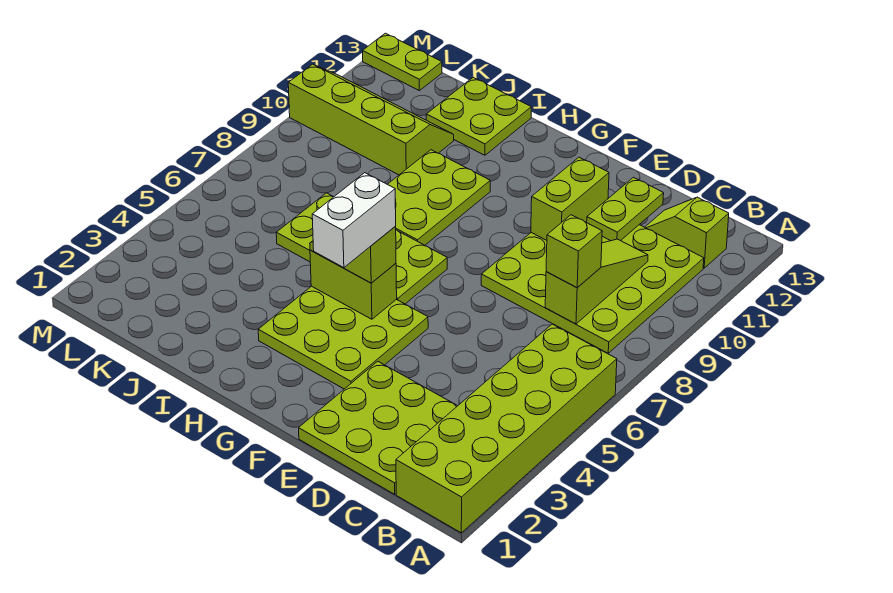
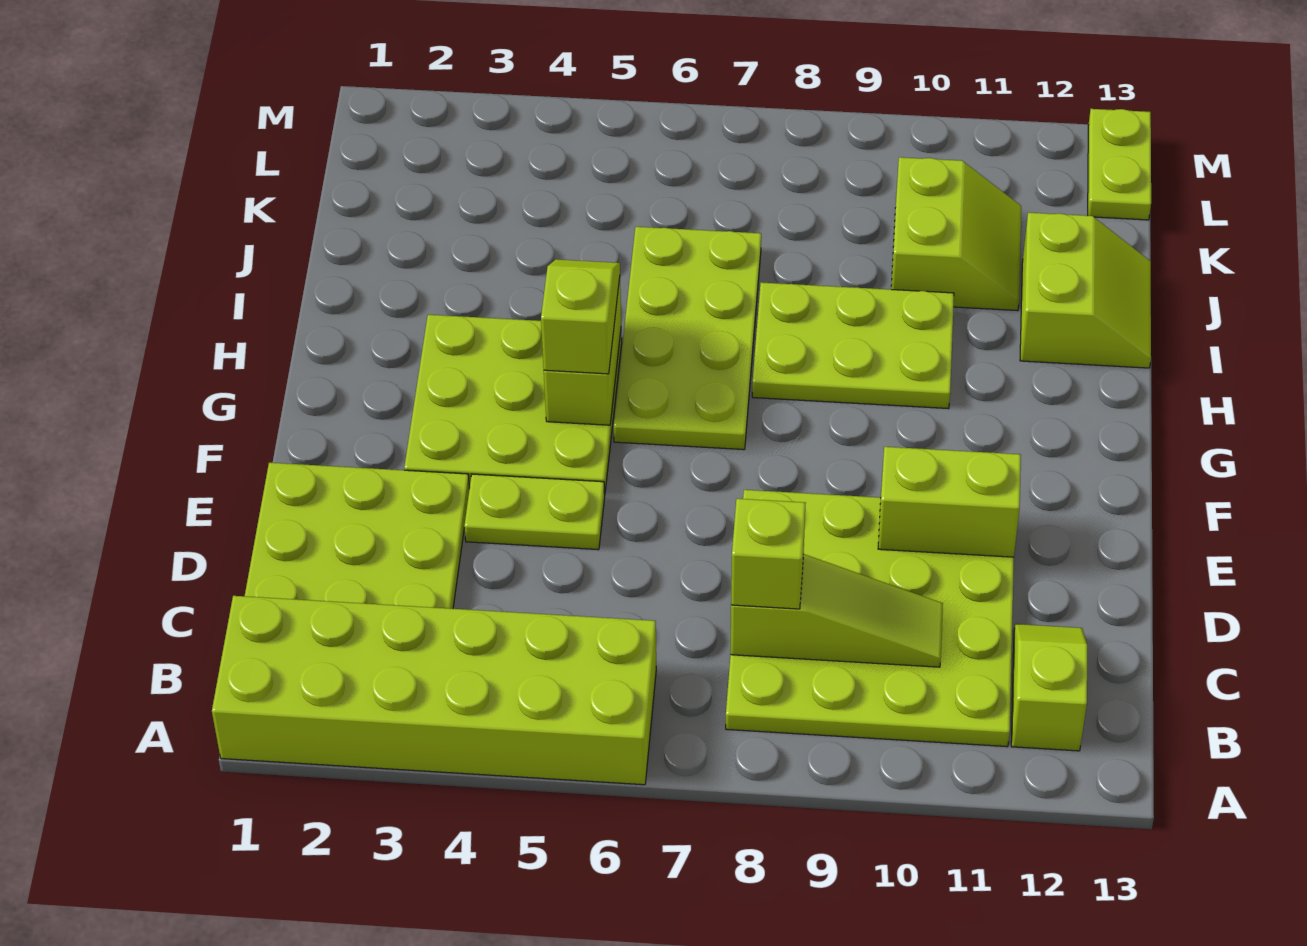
lime plate D11:D12 level 2 -> lime plate E4:E5 level 1
white brick G4:G5 level 4 -> none
lime plate I12:J13 level 1 -> lime slope I12:J13 level 1 top 12
lime slope J10:M11 level 1 top 10 -> lime slope J10:K11 level 1 top 10

